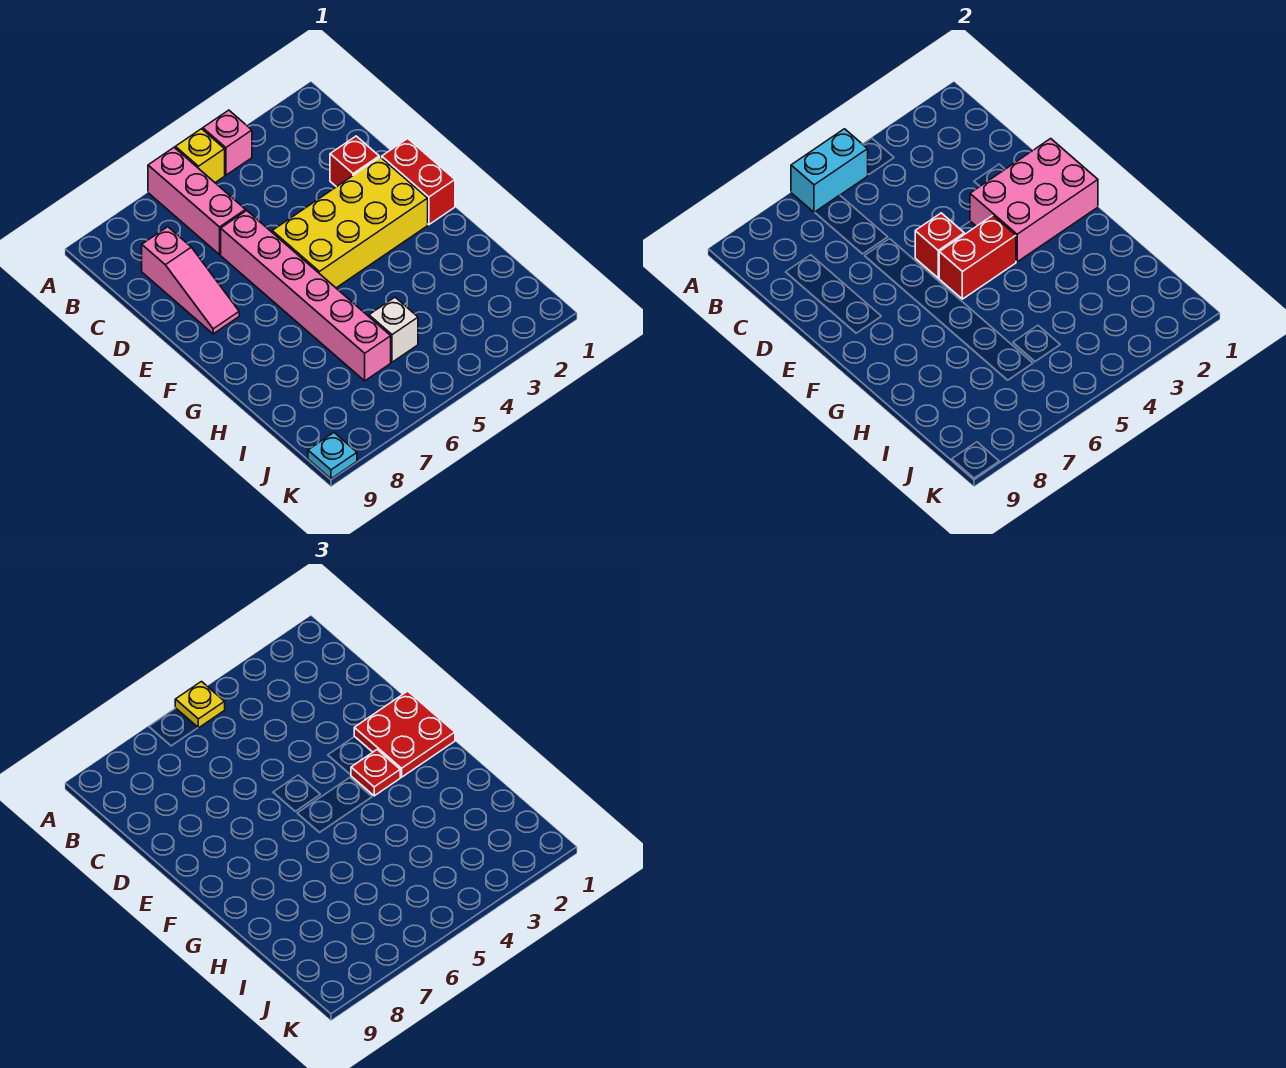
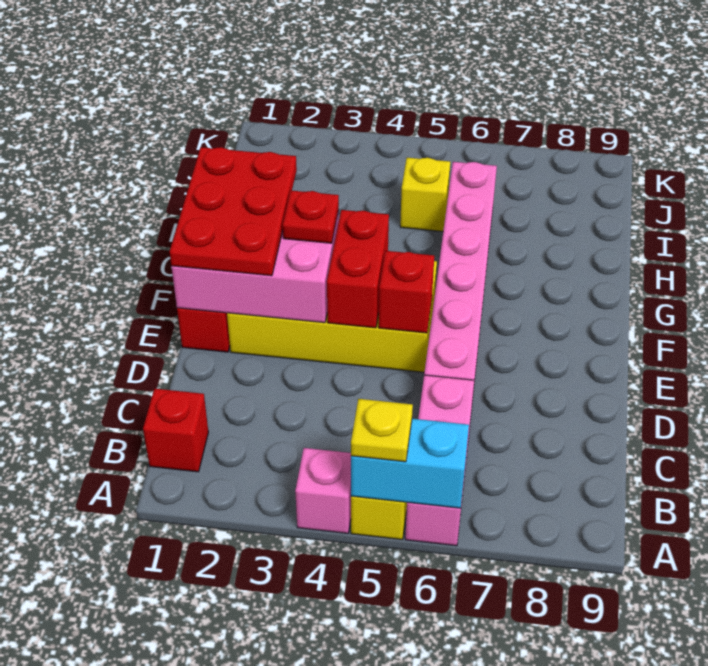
pink slope C8:E8 level 1 top C -> none
red brick D2 level 1 -> red brick B1 level 1
red plate E1:F2 level 3 -> red plate E1:G2 level 3
red brick F4:F5 level 2 -> red brick E4:F4 level 2
white brick I5 level 1 -> yellow brick I5 level 1
cyan plate K9 level 1 -> none

